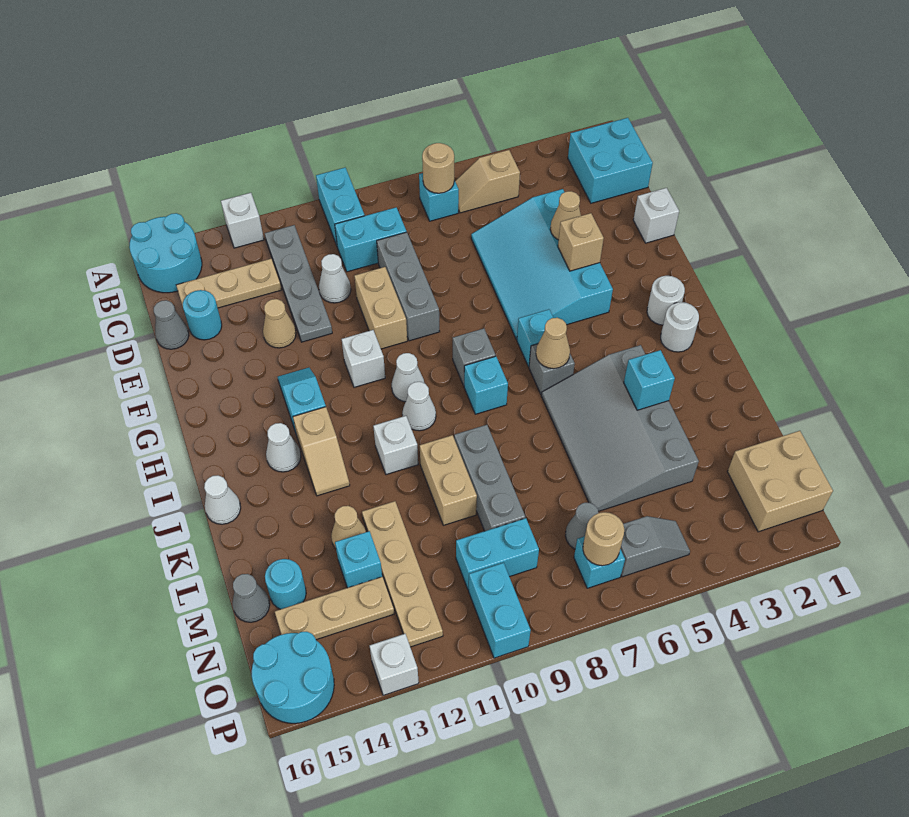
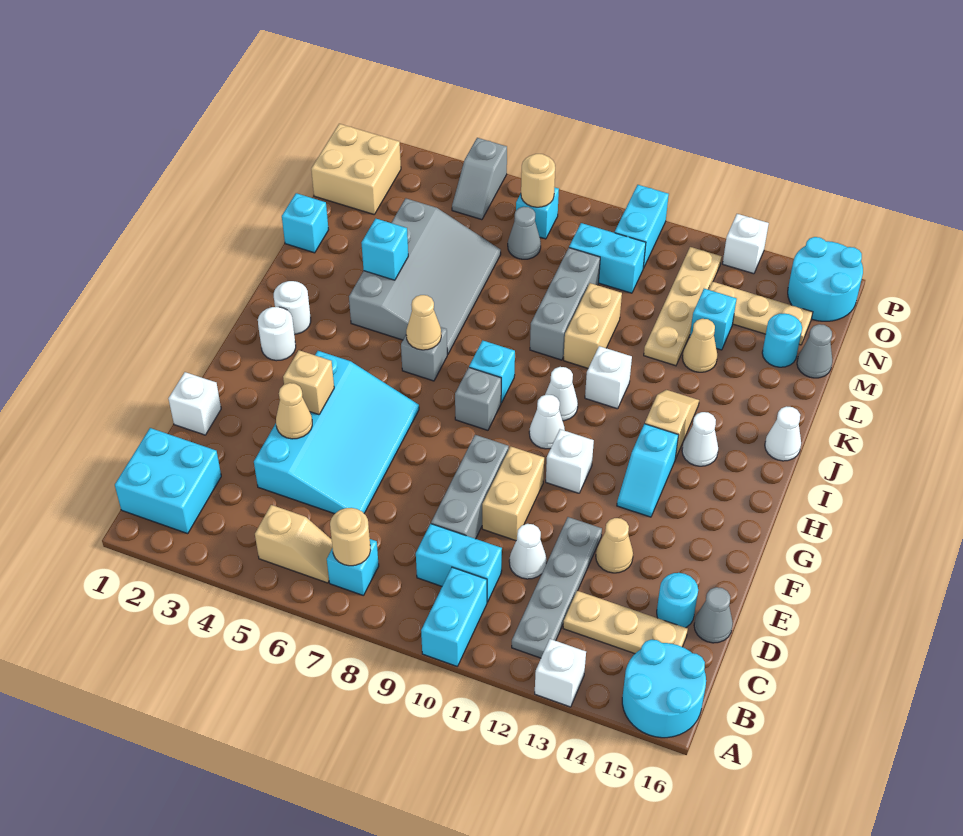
cyan brick H6 level 1 -> cyan brick L1 level 1
grey slope O5:O6 level 1 top 6 -> grey slope O5:P5 level 1 top P

